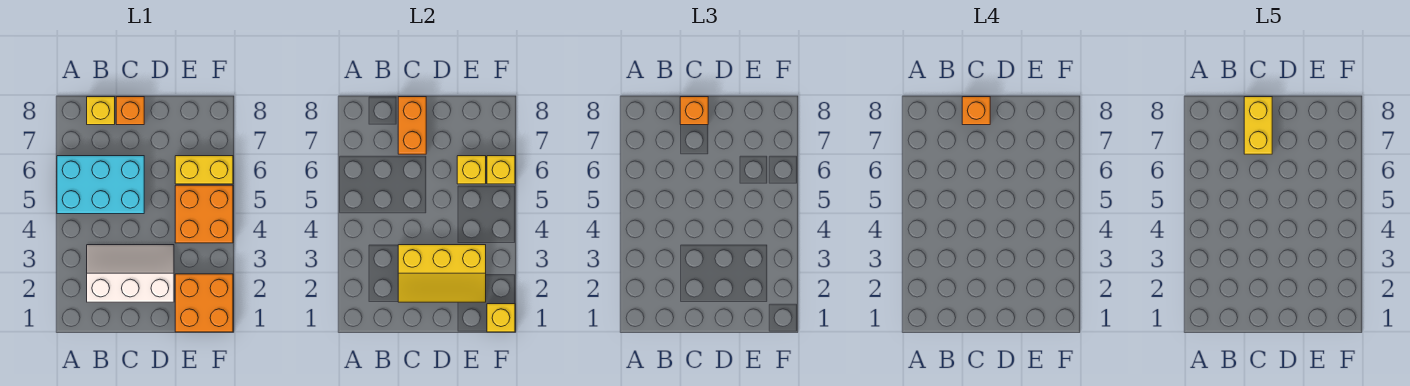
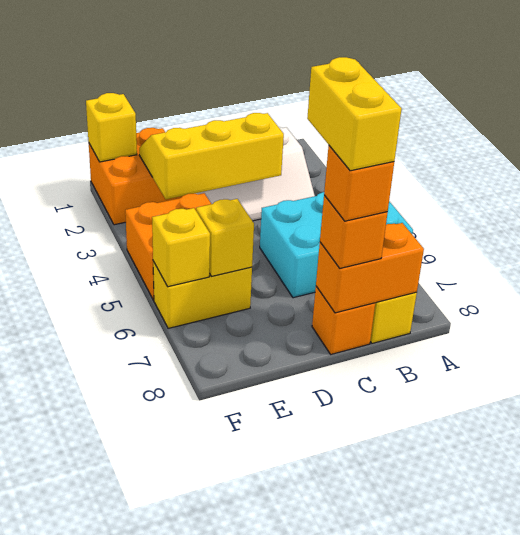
orange brick C7:C8 level 2 -> orange brick B8:C8 level 2

